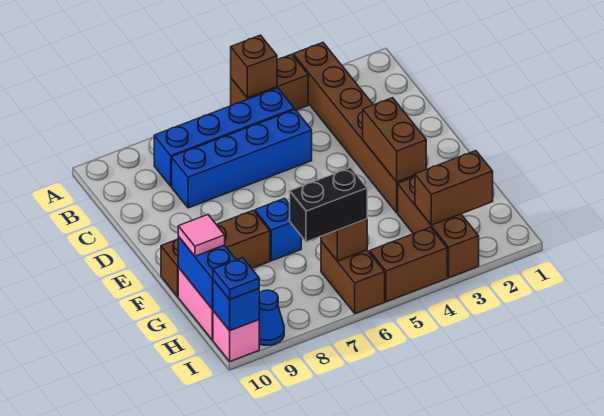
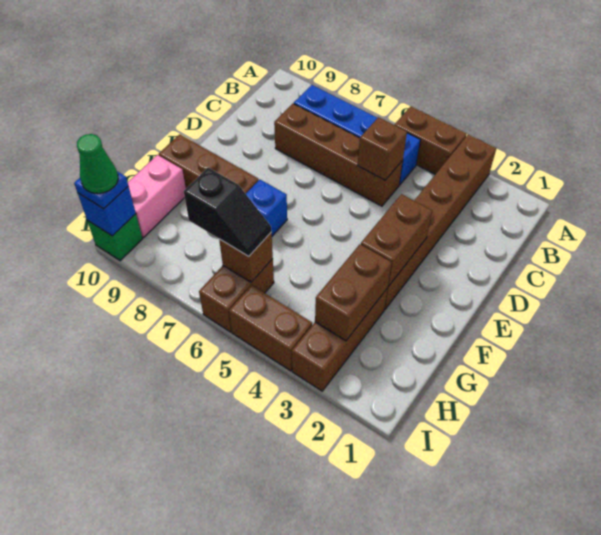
brown brick A5 level 2 -> brown brick C5 level 2
blue brick C5:C8 level 1 -> brown brick C5:C8 level 1
blue brick G10:H10 level 2 -> none
pink tile G10 level 3 -> none
brown brick H2:H3 level 2 -> brown brick G3:H3 level 2
black brick H6:H7 level 3 -> black slope H6:H7 level 3 top 7
blue cone I9 level 1 -> none
pink brick I10 level 1 -> green brick I10 level 1
none -> green cone I10 level 4

